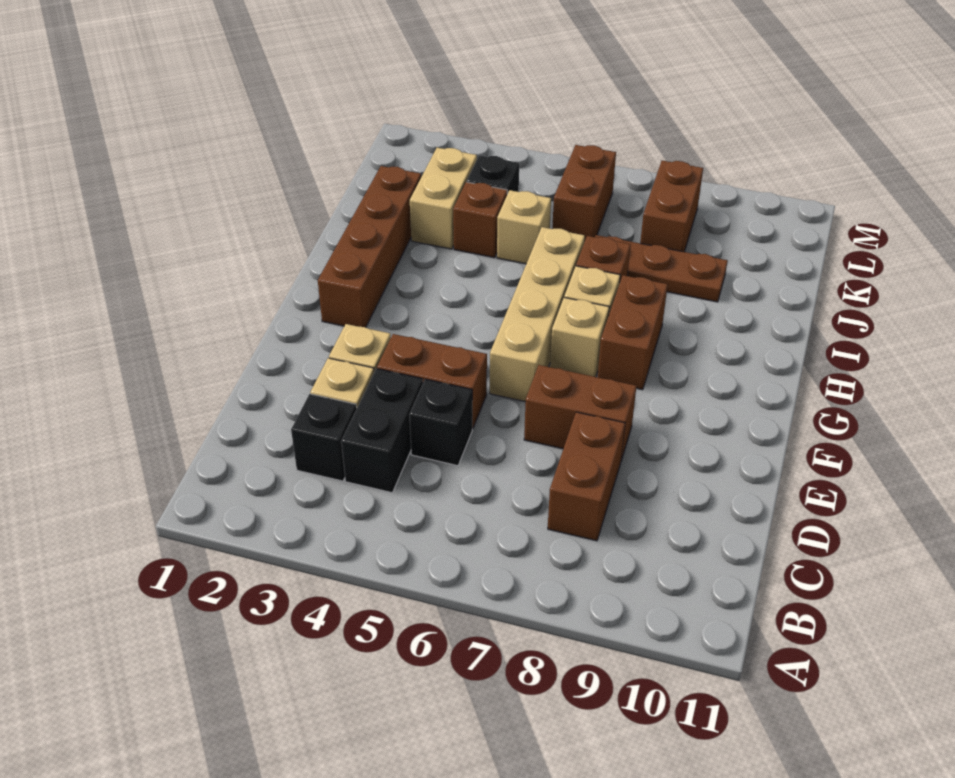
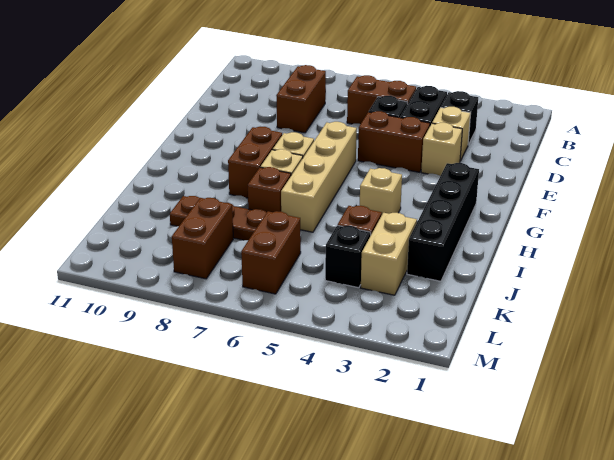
brown brick E7:E8 level 1 -> brown brick C5:C6 level 1
brown brick G2:J2 level 1 -> black brick G2:J2 level 1
tan brick J5 level 1 -> tan brick H4 level 1

